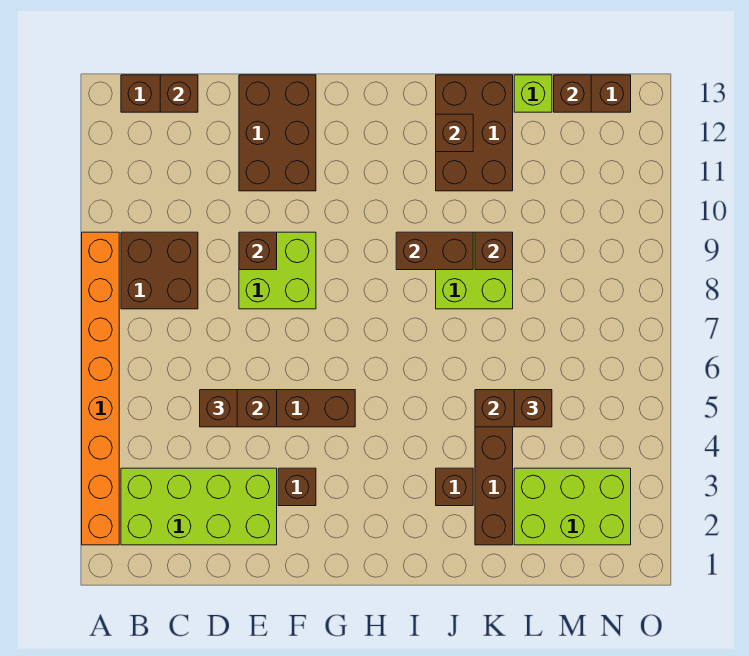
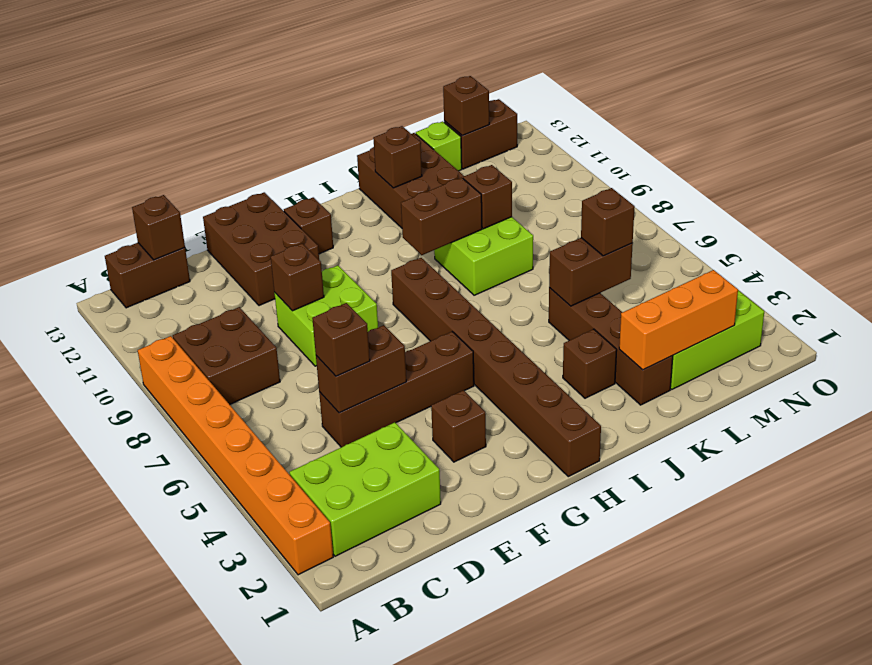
lime brick B2:E3 level 1 -> lime brick B2:D3 level 1
none -> brown brick G12 level 1
none -> brown brick H1:H8 level 1
none -> orange brick K2:M2 level 2

